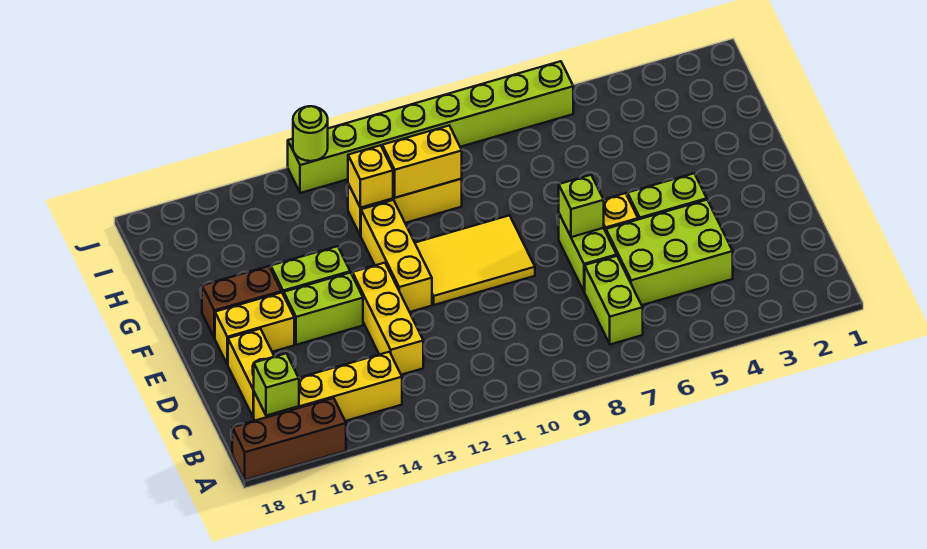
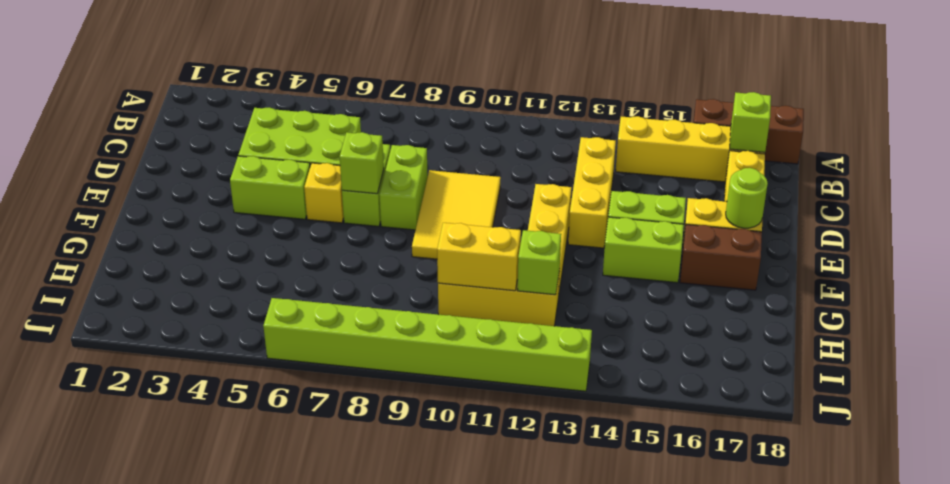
lime brick B7:C7 level 1 -> lime brick D8:E8 level 1
yellow tile E9:F11 level 1 -> yellow tile D9:F10 level 1
yellow brick H12 level 2 -> lime brick H12 level 2
lime round brick J13 level 2 -> lime round brick E17 level 2

